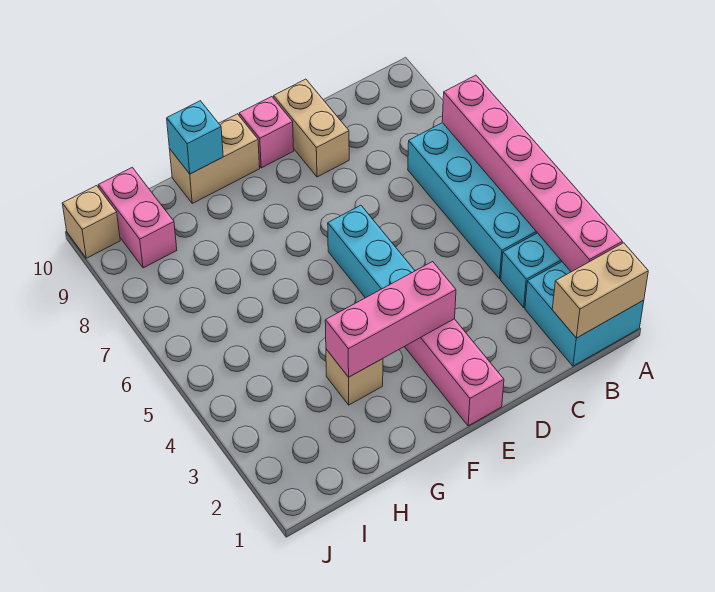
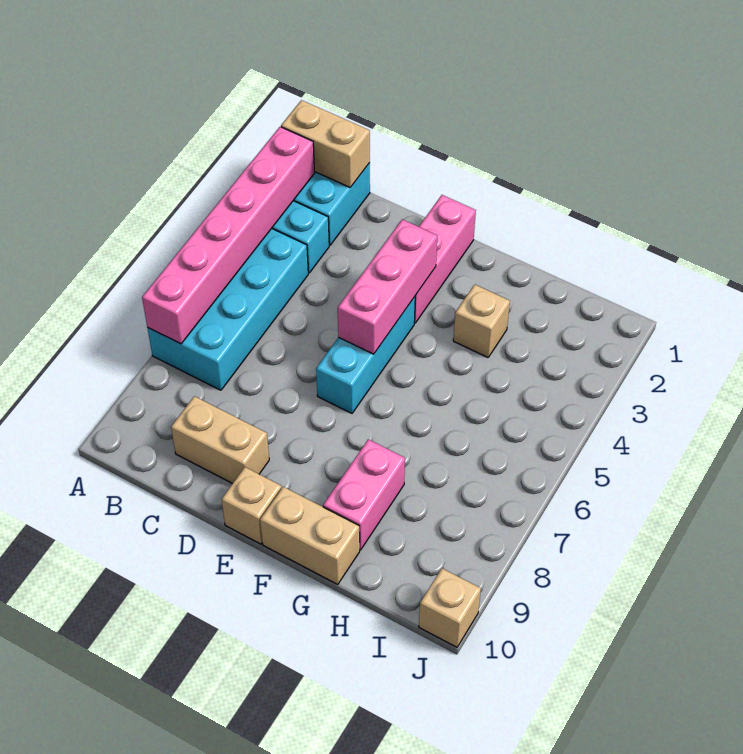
tan brick D9:D10 level 1 -> tan brick C9:D9 level 1
pink brick E3:G3 level 2 -> pink brick E3:E5 level 2
pink brick E10 level 1 -> tan brick E10 level 1
cyan brick G10 level 2 -> none
pink brick I9:I10 level 1 -> pink brick G8:G9 level 1

